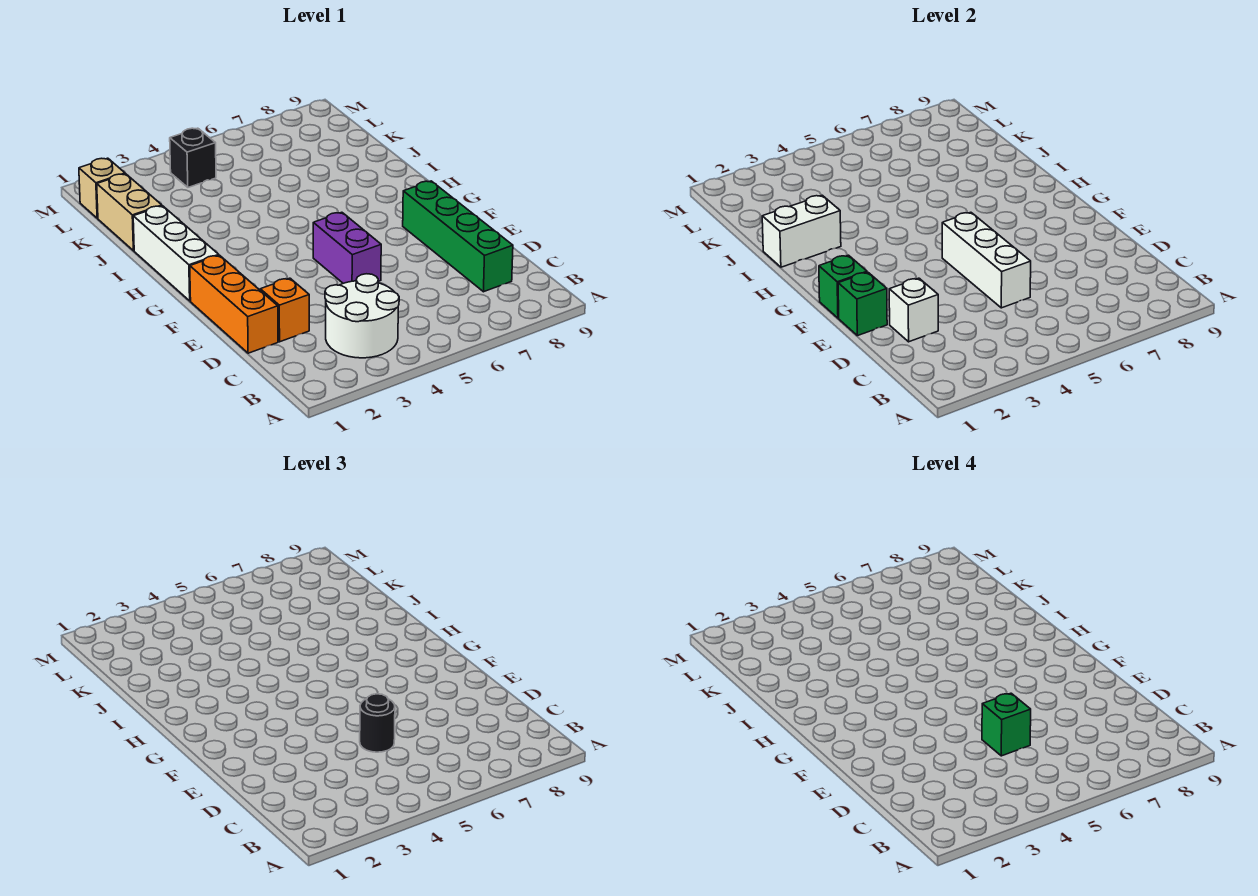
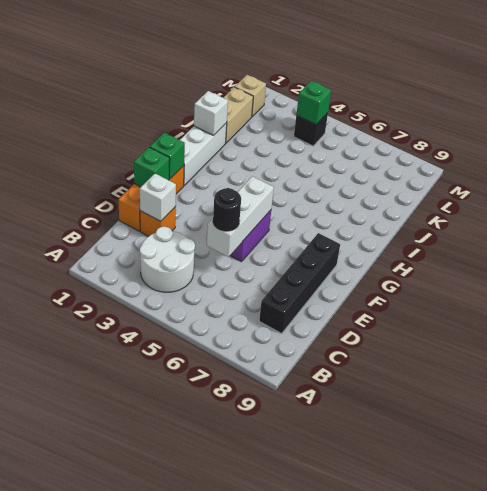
green brick C8:F8 level 1 -> black brick C8:F8 level 1
green brick D5 level 4 -> green brick L4 level 2
white brick I1:I2 level 2 -> white brick I1 level 2

